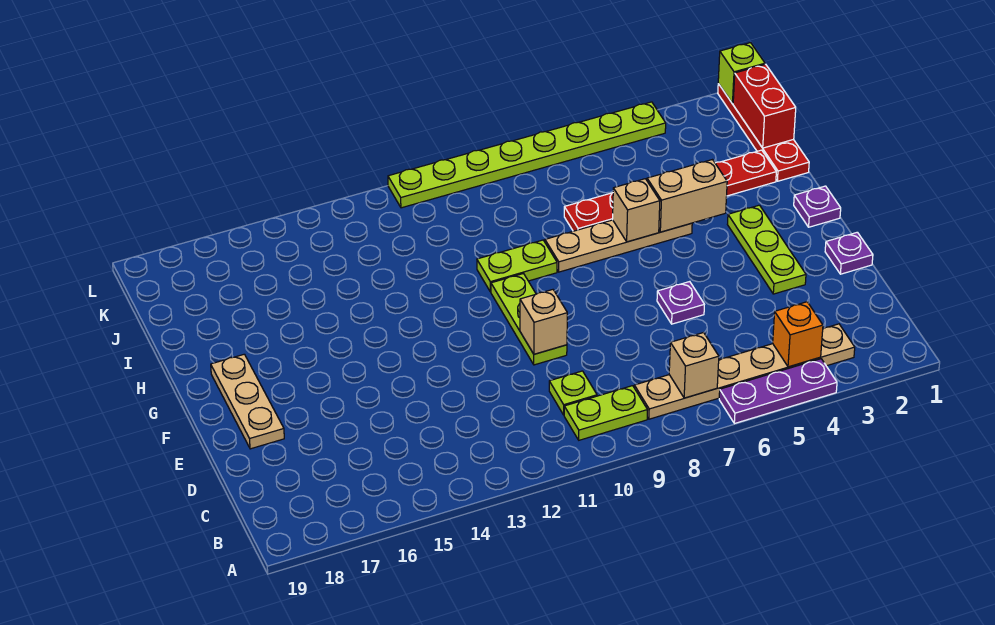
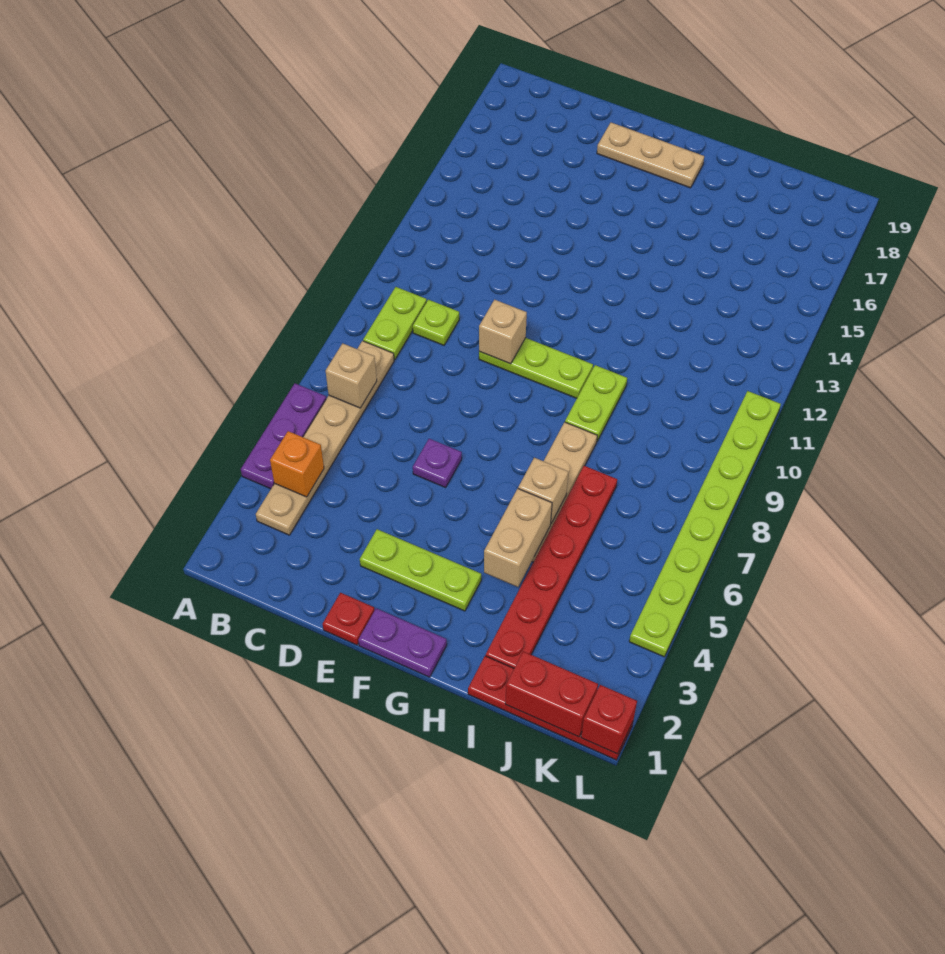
purple plate E1 level 1 -> red plate E1 level 1
purple plate G1 level 1 -> purple plate F1:G1 level 1
lime brick L1 level 2 -> red brick L1 level 2

